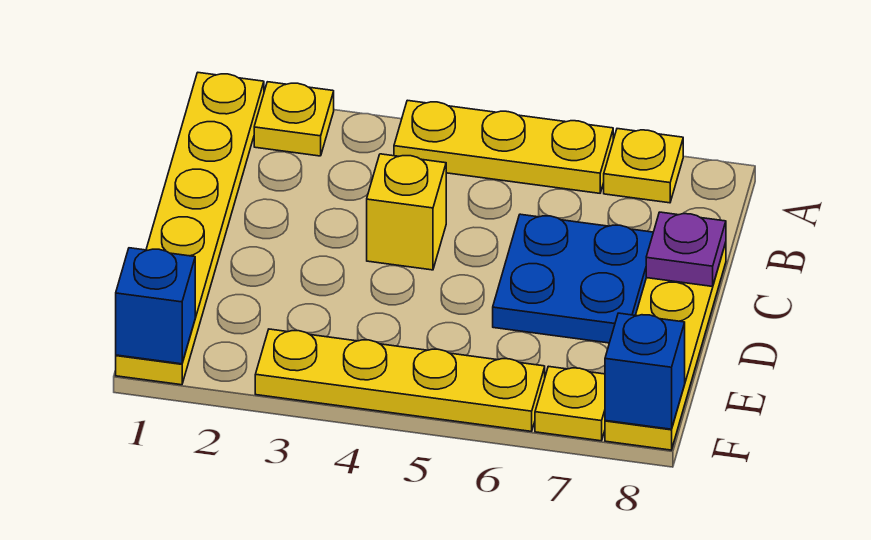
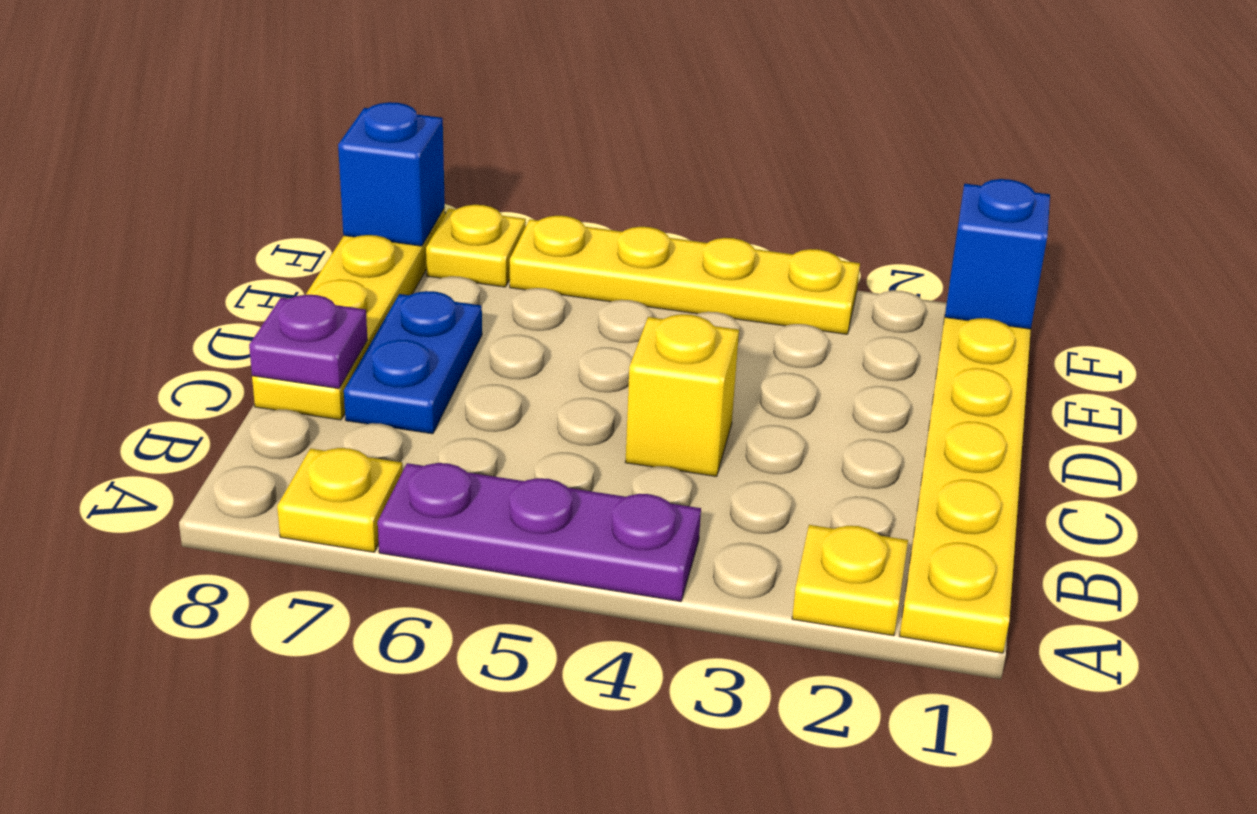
yellow plate A4:A6 level 1 -> purple plate A4:A6 level 1
blue plate C6:D7 level 1 -> blue plate C7:D7 level 1

